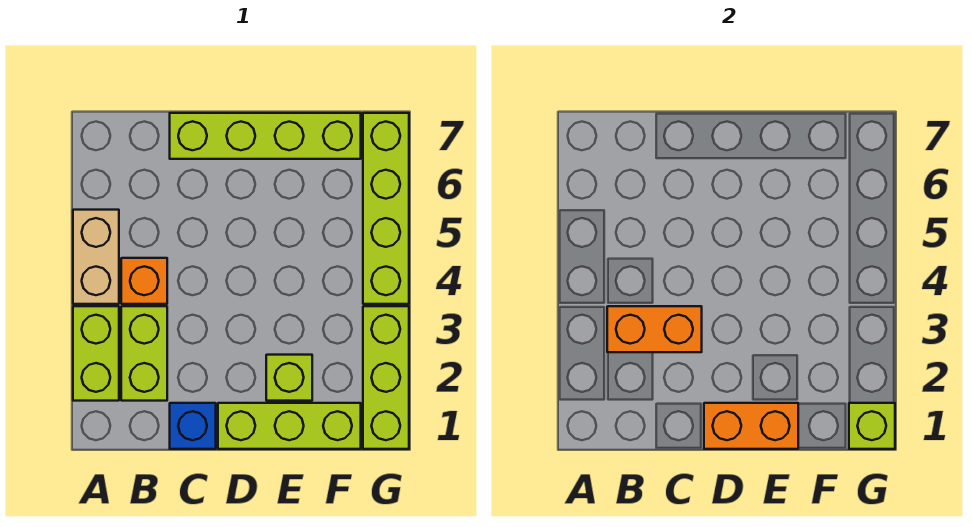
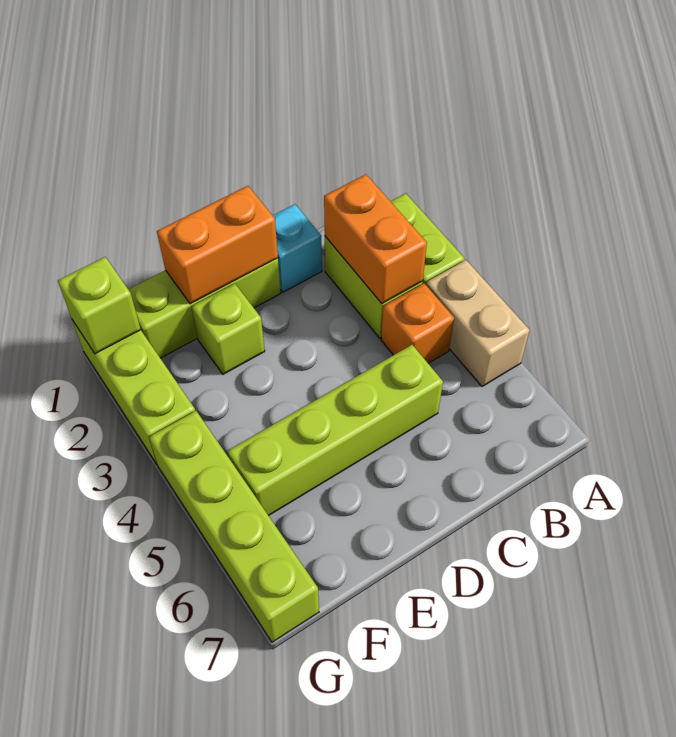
orange brick B3:C3 level 2 -> orange brick B2:B3 level 2
blue brick C1 level 1 -> cyan brick C1 level 1
lime brick C7:F7 level 1 -> lime brick C5:F5 level 1

